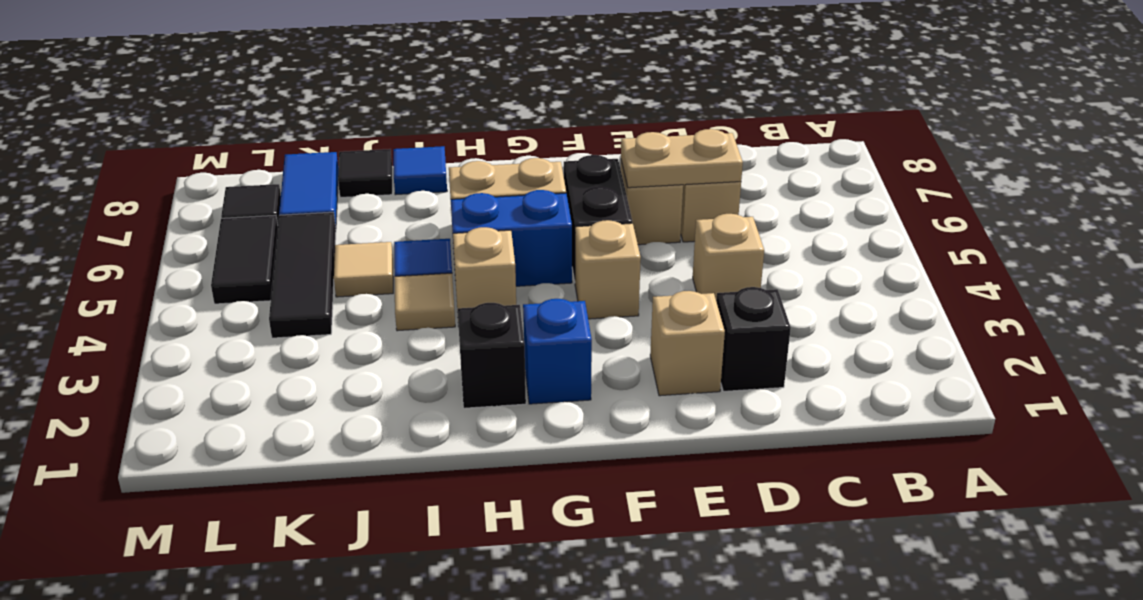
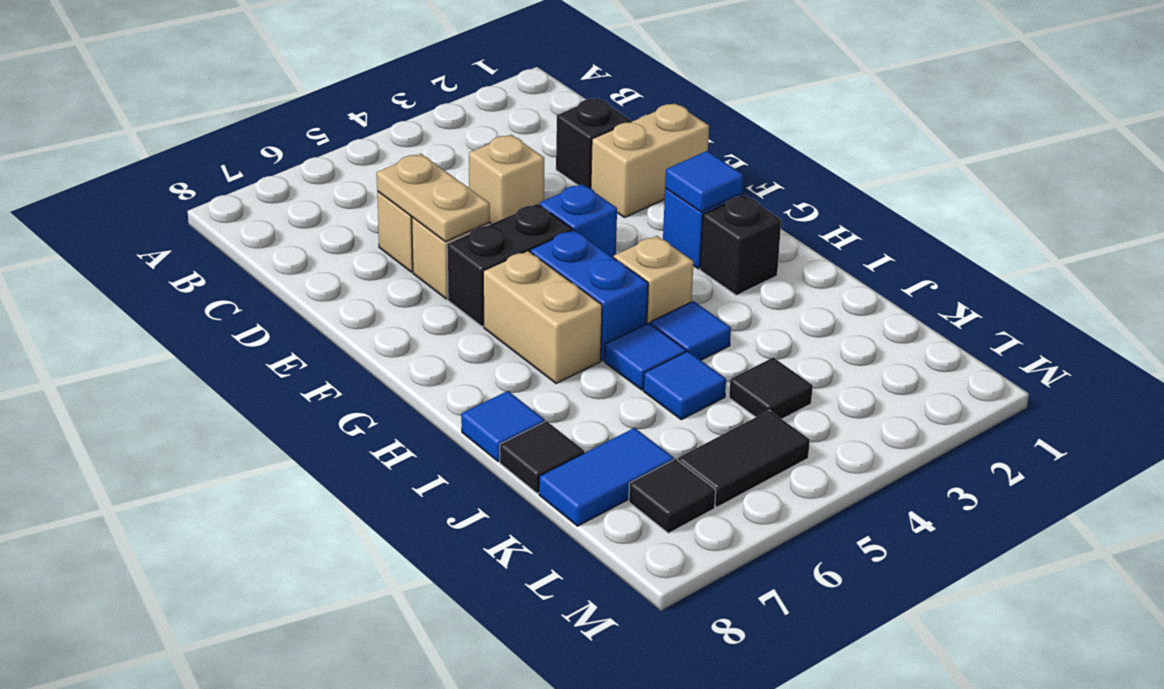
tan brick E2 level 1 -> tan brick E1:E2 level 1
tan brick F4 level 1 -> blue brick F4 level 1
none -> blue tile G2 level 2
tan tile I4 level 1 -> blue tile I4 level 1
tan tile J5 level 1 -> blue tile J5 level 1
black tile K4:K6 level 1 -> black tile K4 level 1

